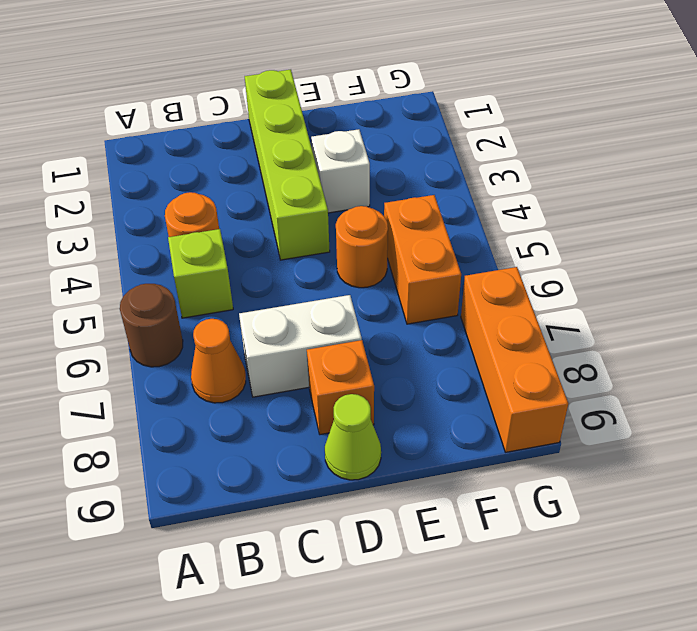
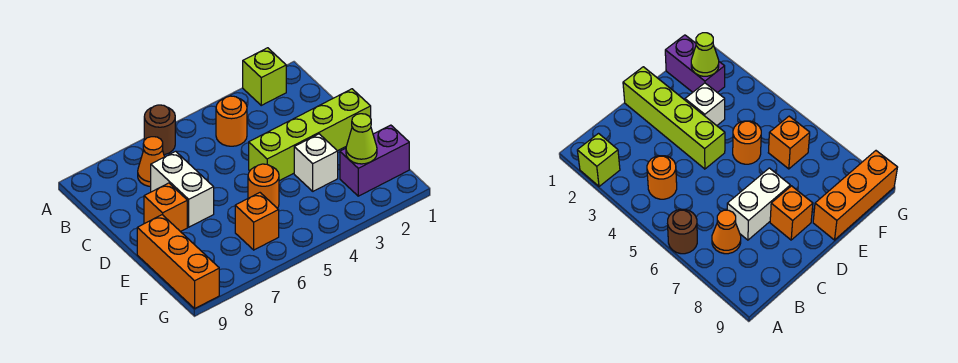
lime brick B5 level 1 -> lime brick A2 level 1
lime cone D9 level 1 -> lime cone F2 level 2
none -> purple brick F1:F2 level 1
orange brick F5:F6 level 1 -> orange brick F6 level 1
orange brick G7:G9 level 1 -> orange brick E9:G9 level 1

